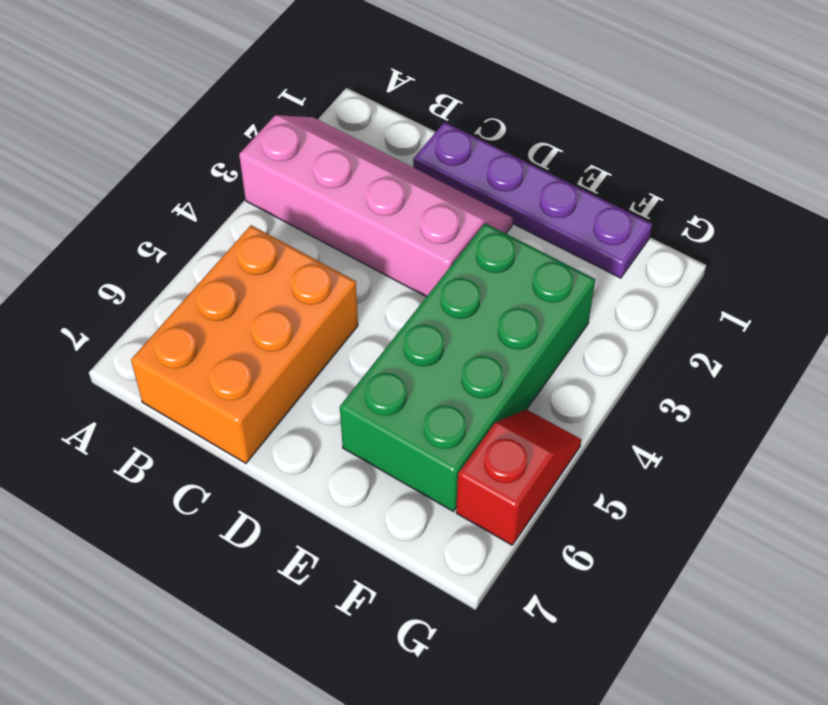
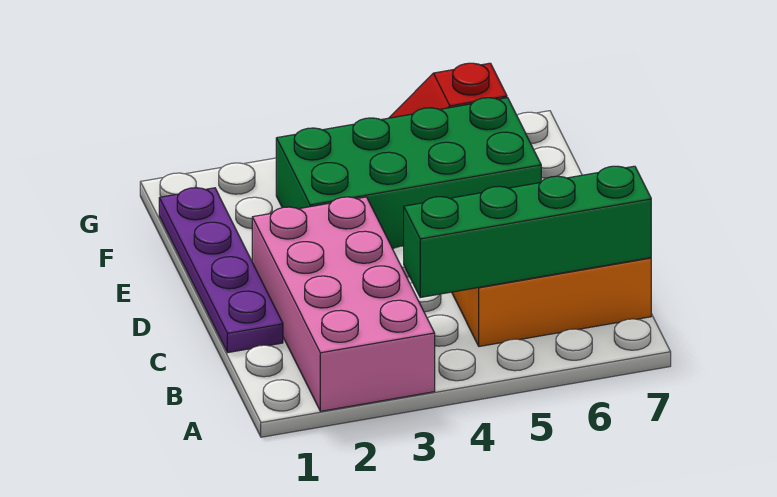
pink slope A2:D3 level 1 top 3 -> pink brick A2:D3 level 1
none -> green brick B4:B7 level 2

